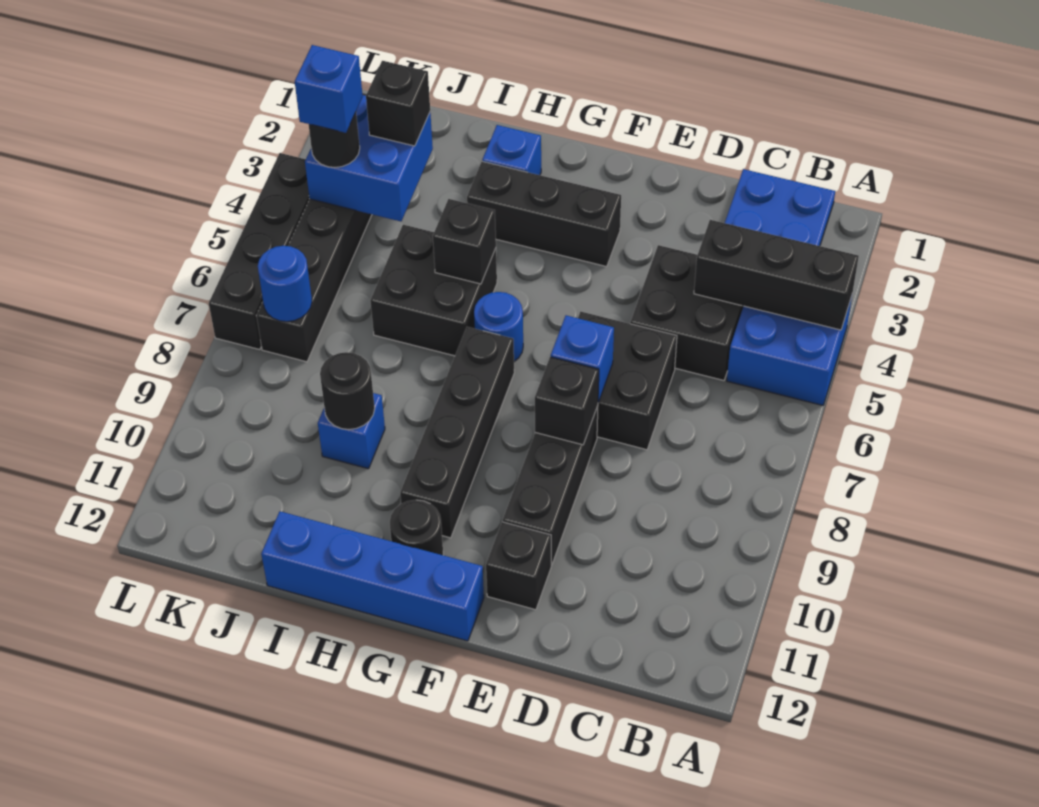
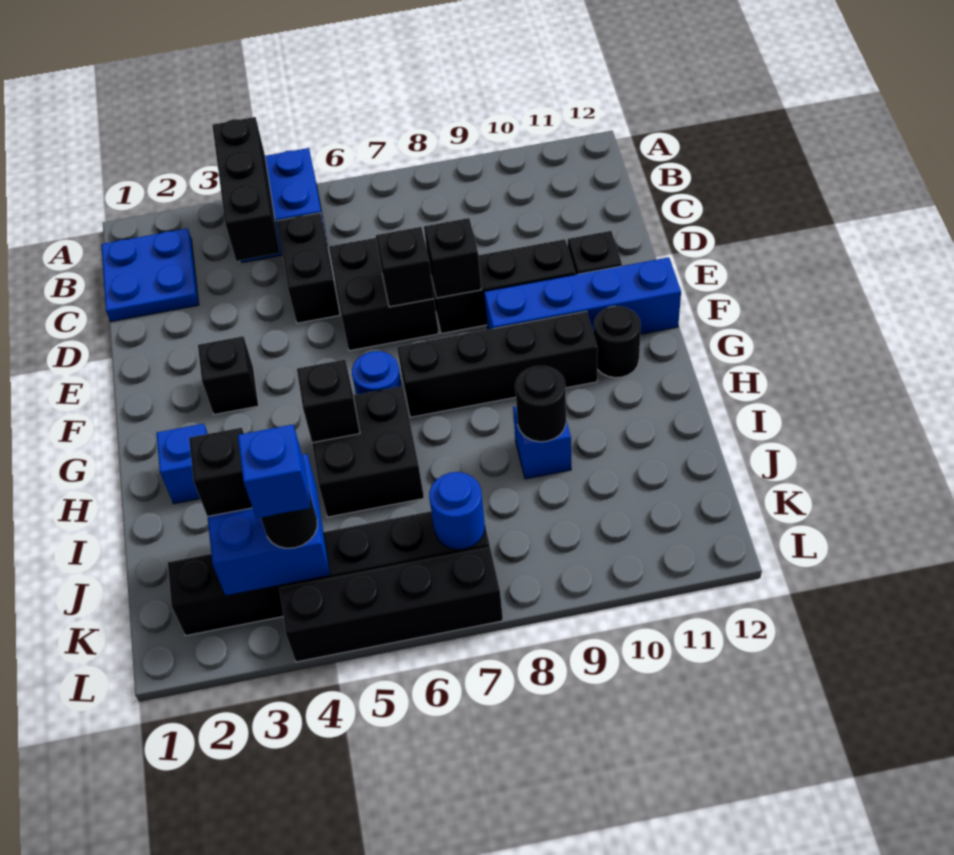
black brick C4:D5 level 1 -> black brick C5:D5 level 1
blue brick E7 level 2 -> black brick E7 level 2
black brick F3:H3 level 1 -> black brick F3 level 1
blue brick F12:I12 level 1 -> blue brick F9:F12 level 1

